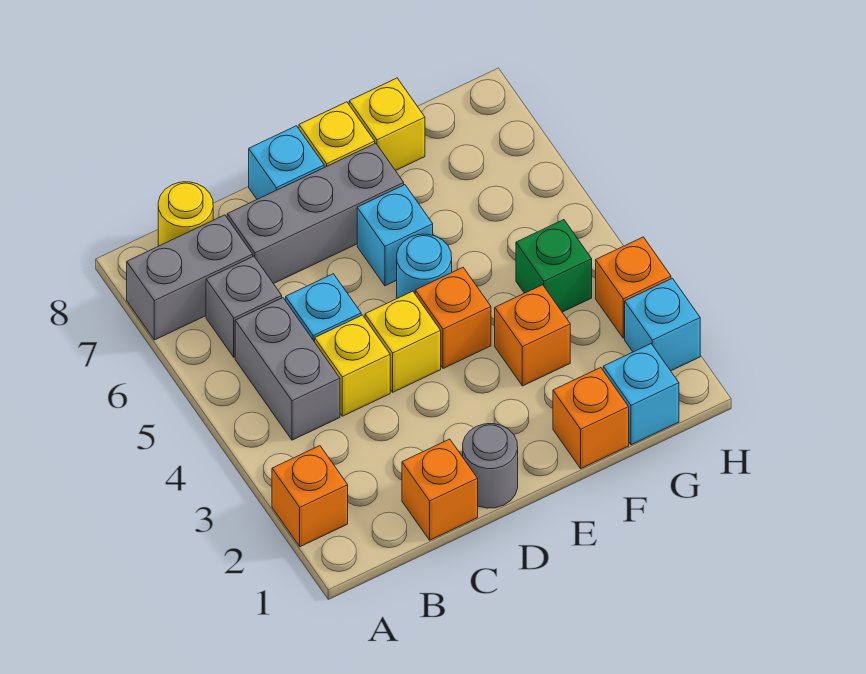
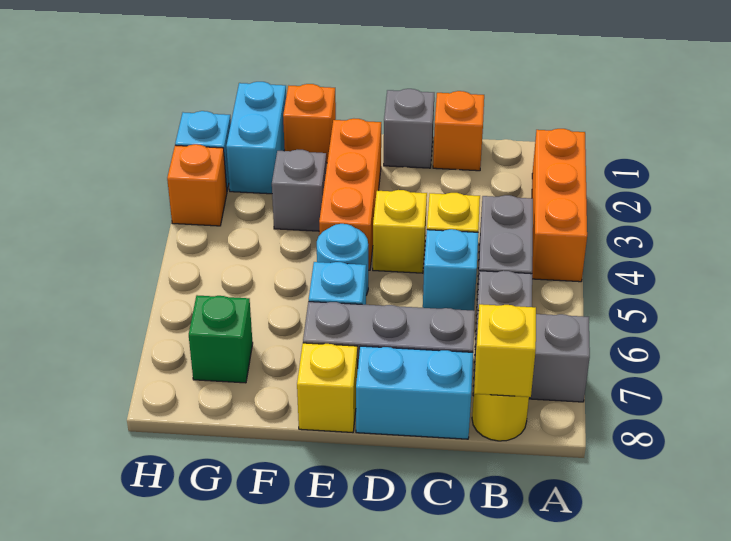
orange brick A2 level 1 -> orange brick A2:A4 level 1
grey round brick D1 level 1 -> grey brick D1 level 1
cyan brick D8 level 1 -> cyan brick C8:D8 level 1
orange brick E4 level 1 -> orange brick E2:E4 level 1
orange brick F3 level 1 -> grey brick F3 level 1
yellow brick F8 level 1 -> yellow brick B8 level 2
cyan brick G1 level 1 -> cyan brick G1:G2 level 1
green brick G4 level 1 -> green brick G7 level 1

